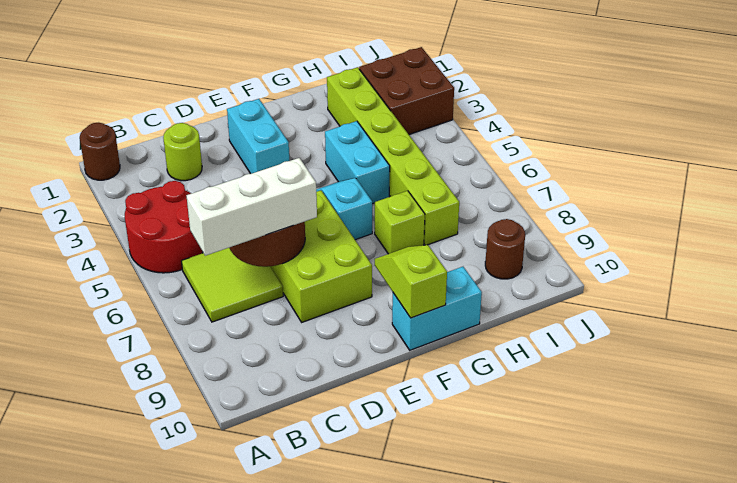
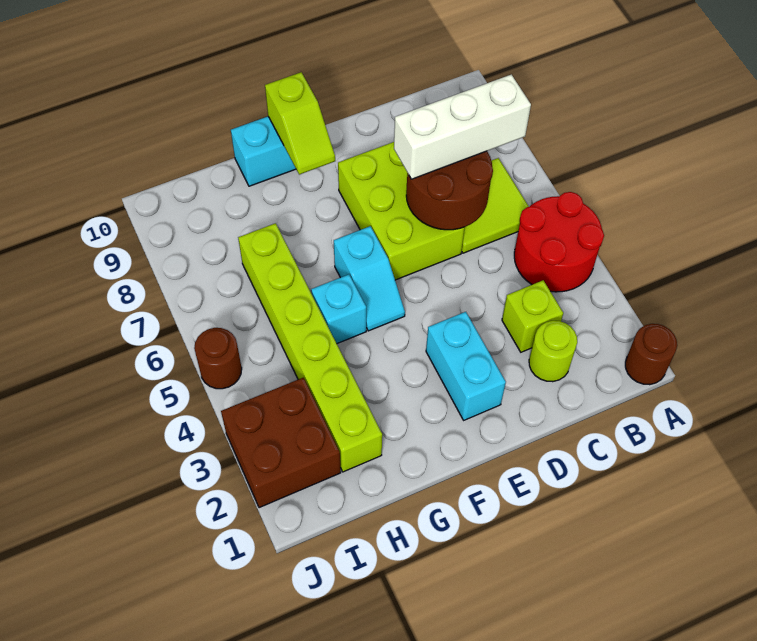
cyan brick G4:G5 level 1 -> cyan brick G5 level 1
lime brick G7 level 1 -> lime brick C3 level 1
brown round brick I9 level 1 -> brown round brick J5 level 1

